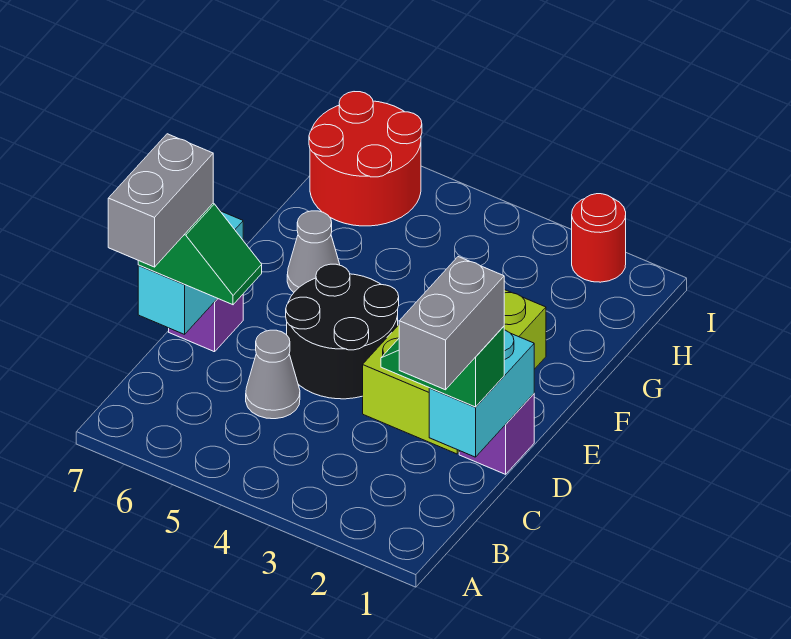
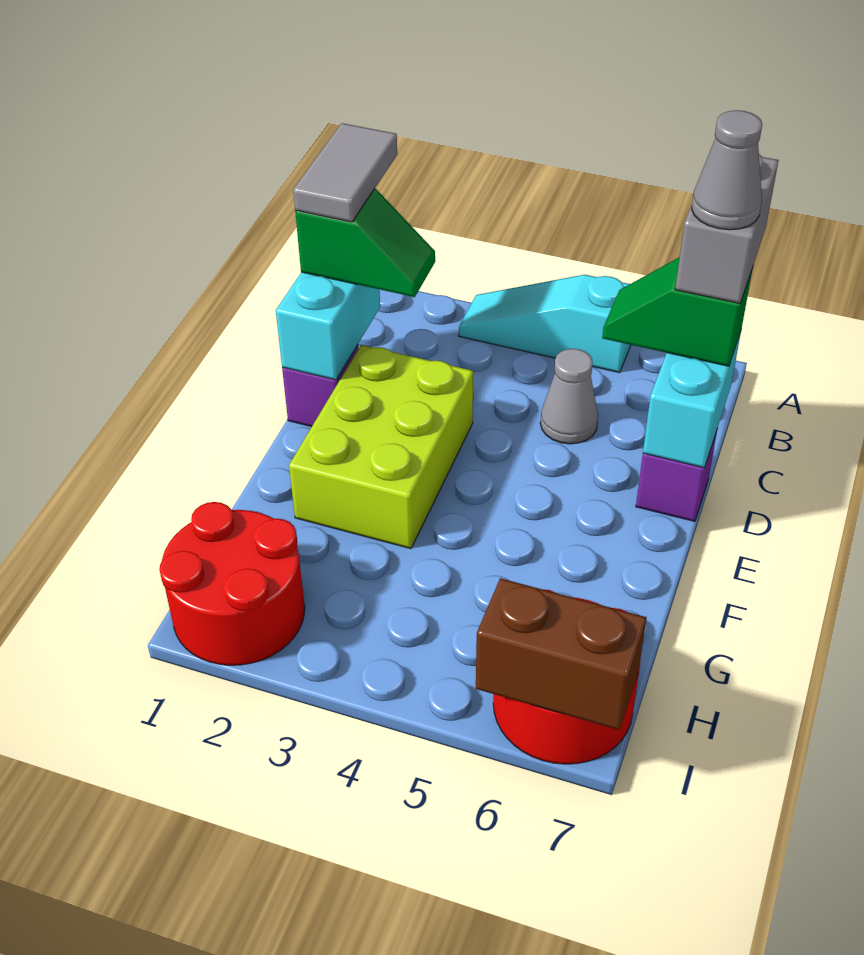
none -> cyan slope A3:A5 level 1 top 5
grey brick B1:C1 level 4 -> grey tile B1:C1 level 4
black round brick D4:E5 level 1 -> none
grey cone F6 level 1 -> grey cone C7 level 5
red round brick I2 level 1 -> red round brick H1:I2 level 1
none -> brown brick I6:I7 level 2

